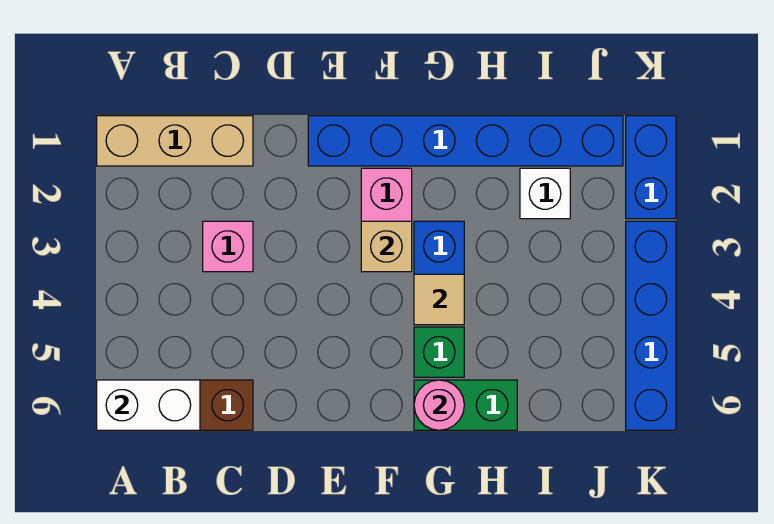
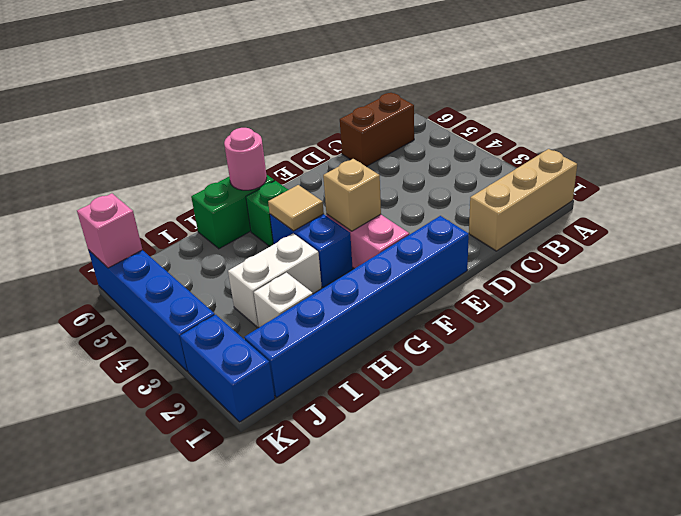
white brick A6:B6 level 2 -> white brick H3:I3 level 1
pink brick C3 level 1 -> pink brick K6 level 2

